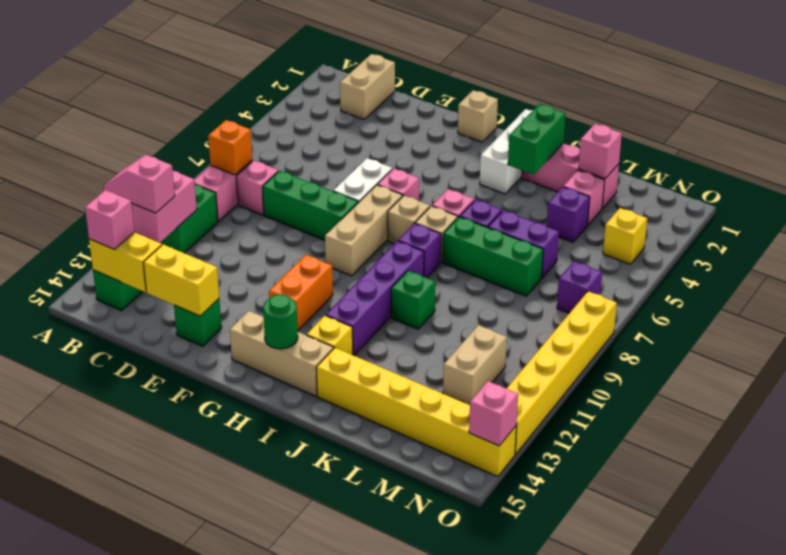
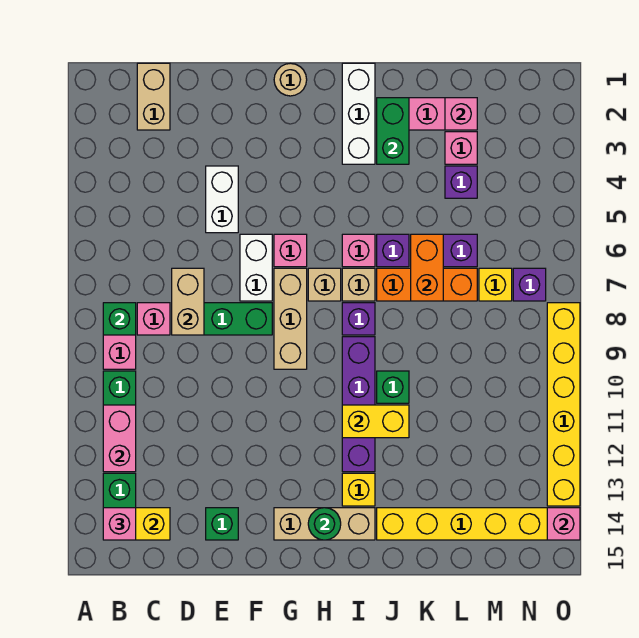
pink slope A12:B12 level 3 top B -> none
orange brick B8 level 2 -> green brick B8 level 2
yellow brick D14:E14 level 2 -> yellow brick I11:J11 level 2
none -> white brick E4:E5 level 1
tan brick G1 level 1 -> tan round brick G1 level 1
orange brick G11:G12 level 1 -> orange brick K6:K7 level 2
green brick J7:L7 level 1 -> orange brick J7:L7 level 1
tan brick M11:M12 level 1 -> tan brick D7:D8 level 2
yellow brick N4 level 1 -> yellow brick M7 level 1

